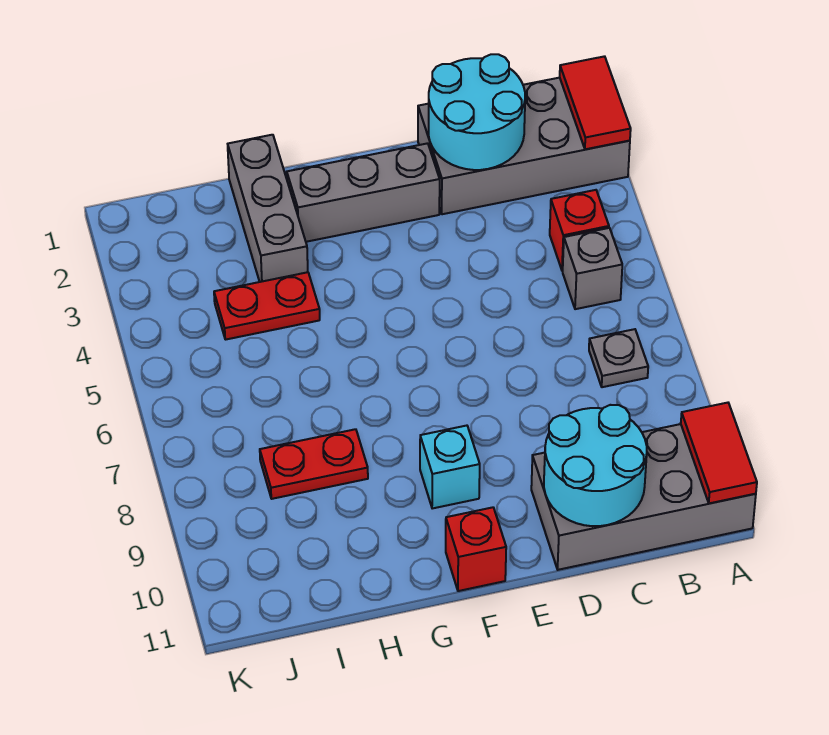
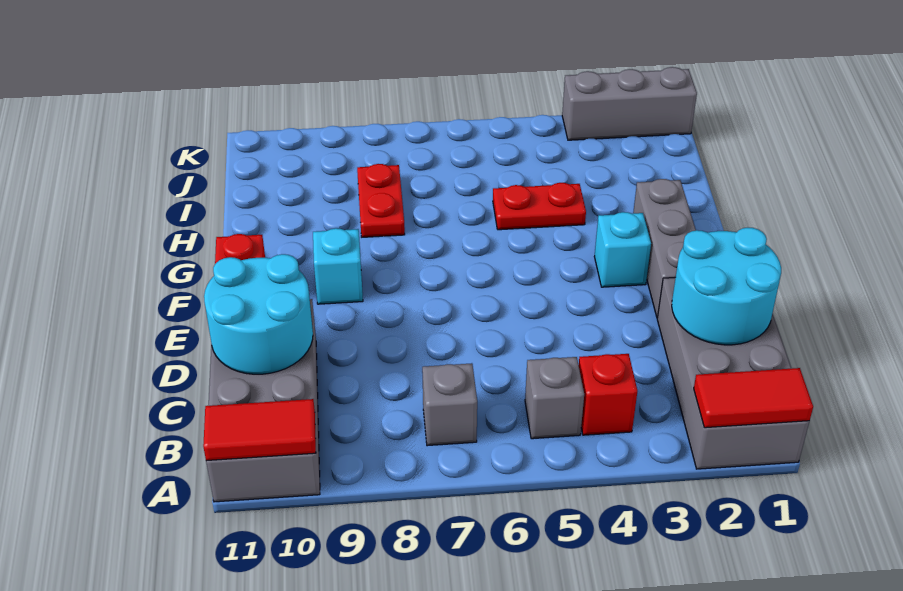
grey plate B7 level 1 -> grey brick B7 level 1
none -> cyan brick F3 level 1
grey brick H1:H3 level 1 -> grey brick K1:K3 level 1
red plate H4:I4 level 1 -> red plate H4:H5 level 1

